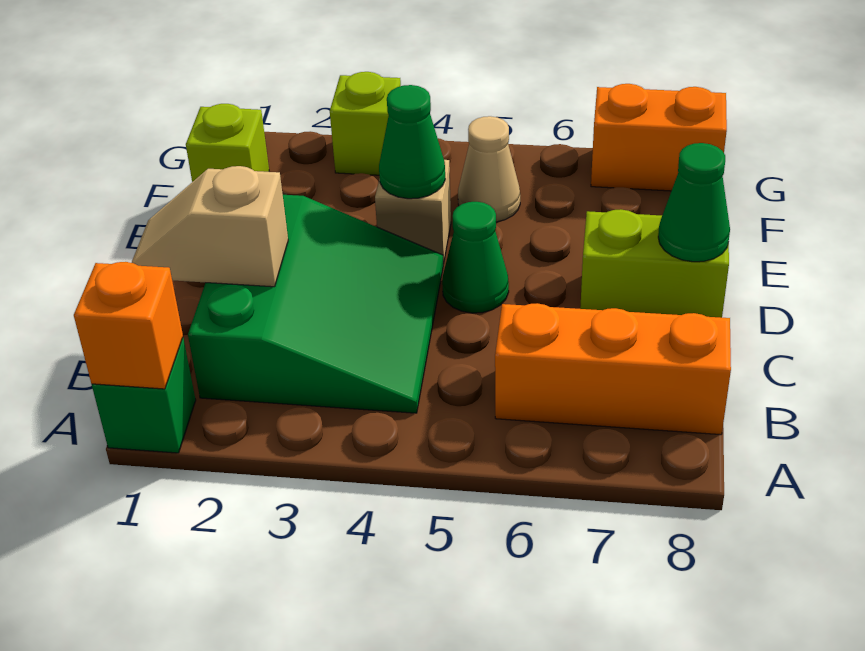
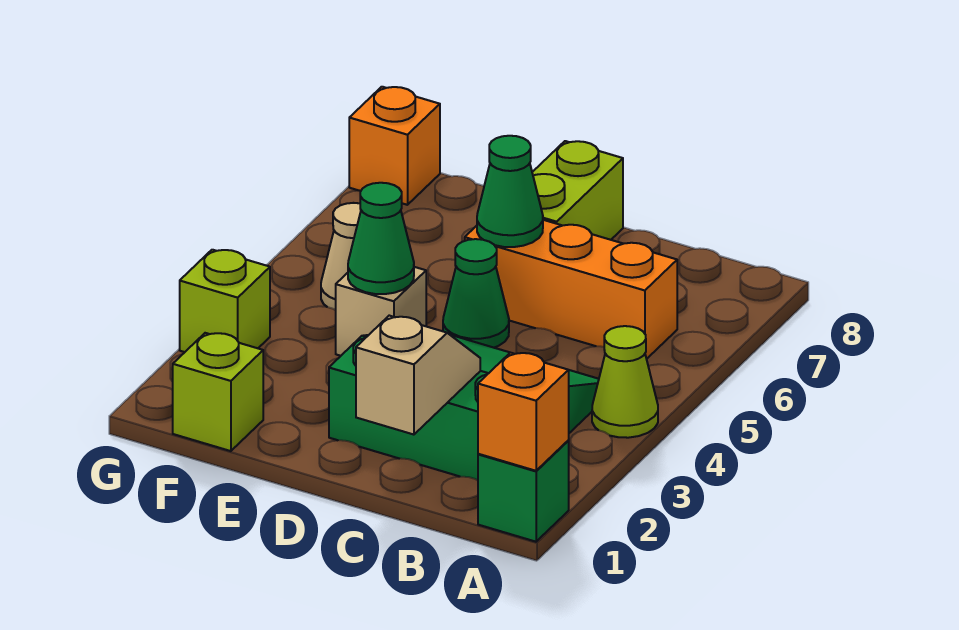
none -> lime cone A4 level 1
orange brick B6:B8 level 1 -> orange brick B6:D6 level 1
tan slope C1:C2 level 2 top 2 -> tan slope C1:C2 level 2 top 1
green cone D8 level 2 -> green cone D6 level 2
orange brick G7:G8 level 1 -> orange brick G8 level 1

